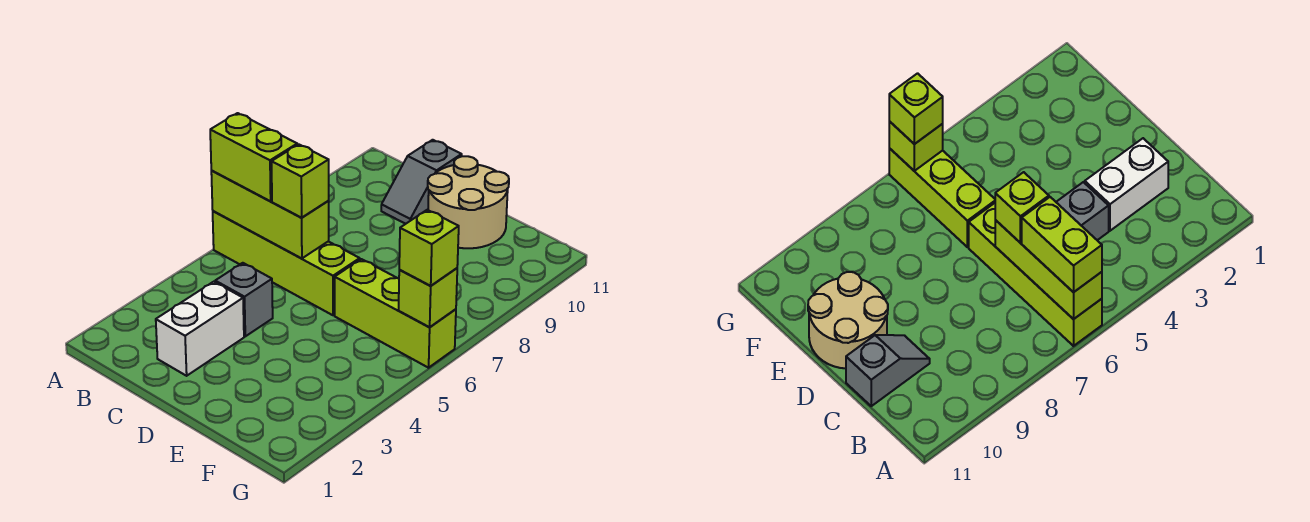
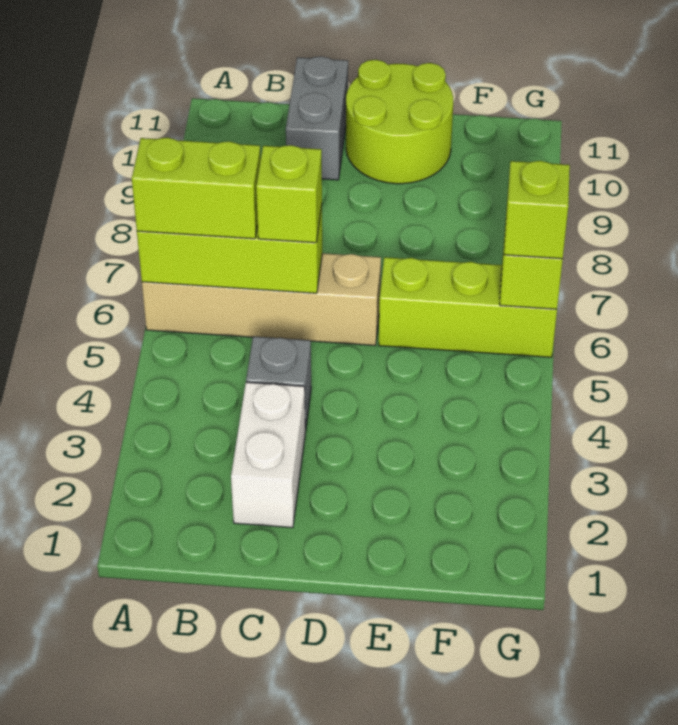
lime brick A6:D6 level 1 -> tan brick A6:D6 level 1
grey slope C10:C11 level 1 top 11 -> grey brick C10:C11 level 1
tan round brick D10:E11 level 1 -> lime round brick D10:E11 level 1

